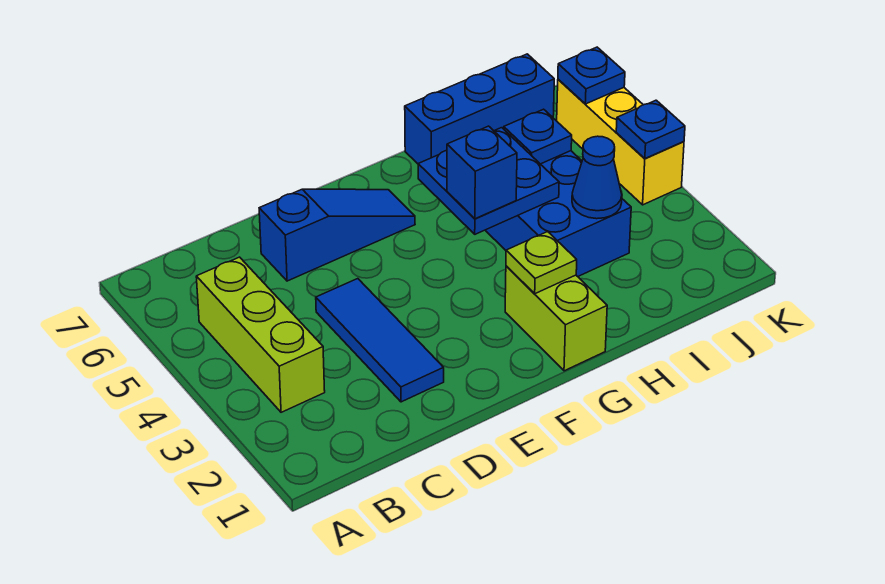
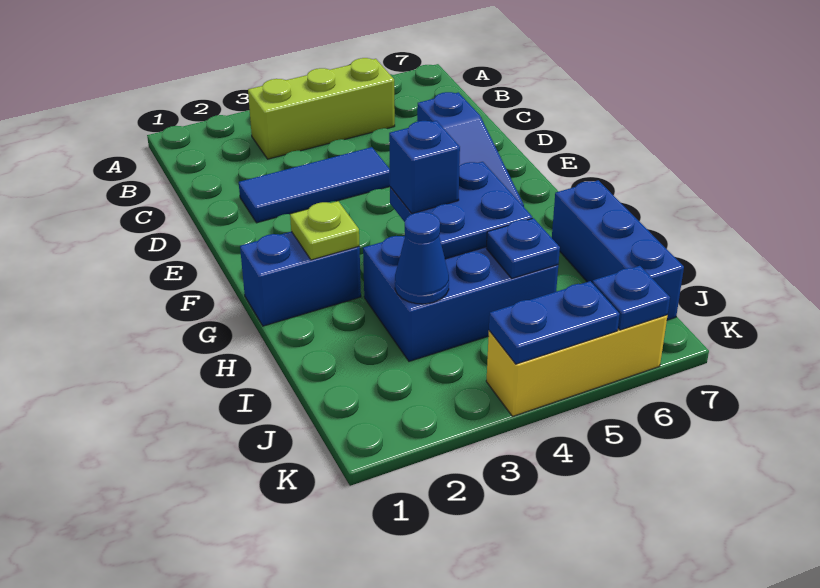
lime brick G1:G2 level 1 -> blue brick G1:G2 level 1
blue plate K4 level 2 -> blue plate K4:K5 level 2

